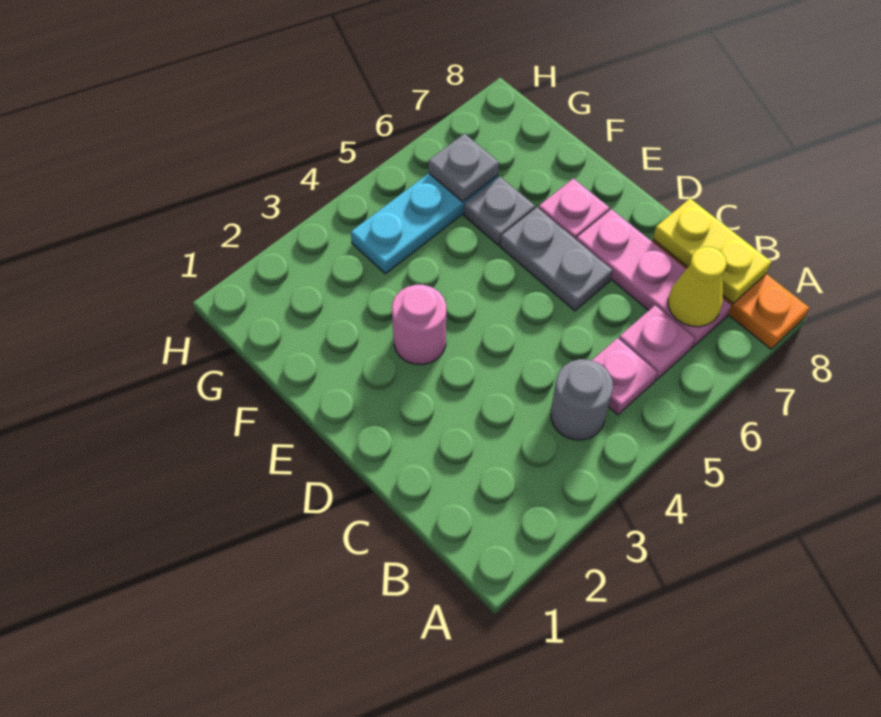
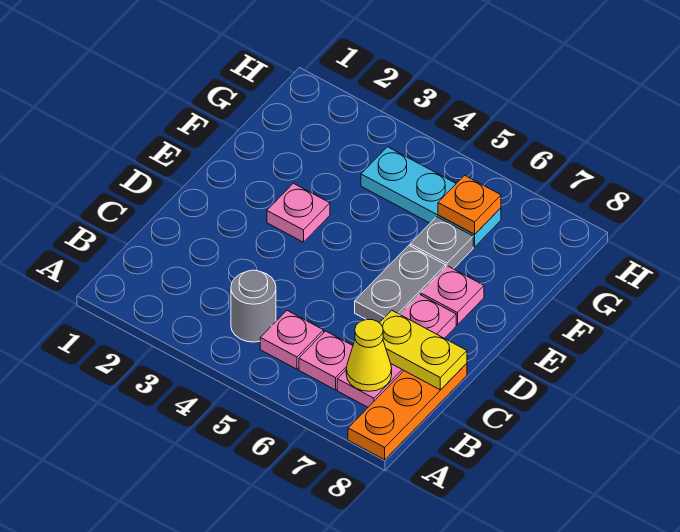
yellow plate B8:C8 level 2 -> yellow plate C7:C8 level 2
pink round brick E3 level 1 -> pink plate E3 level 1
grey plate G6 level 2 -> orange plate G6 level 2

